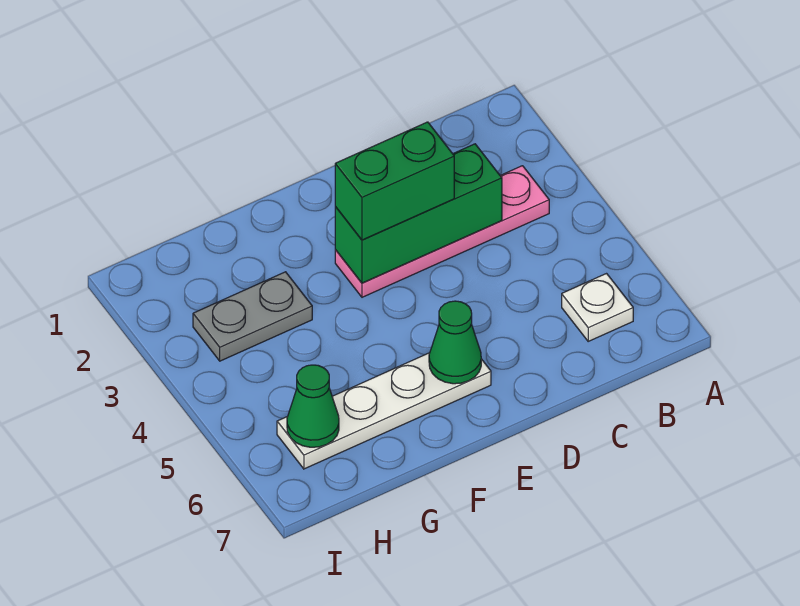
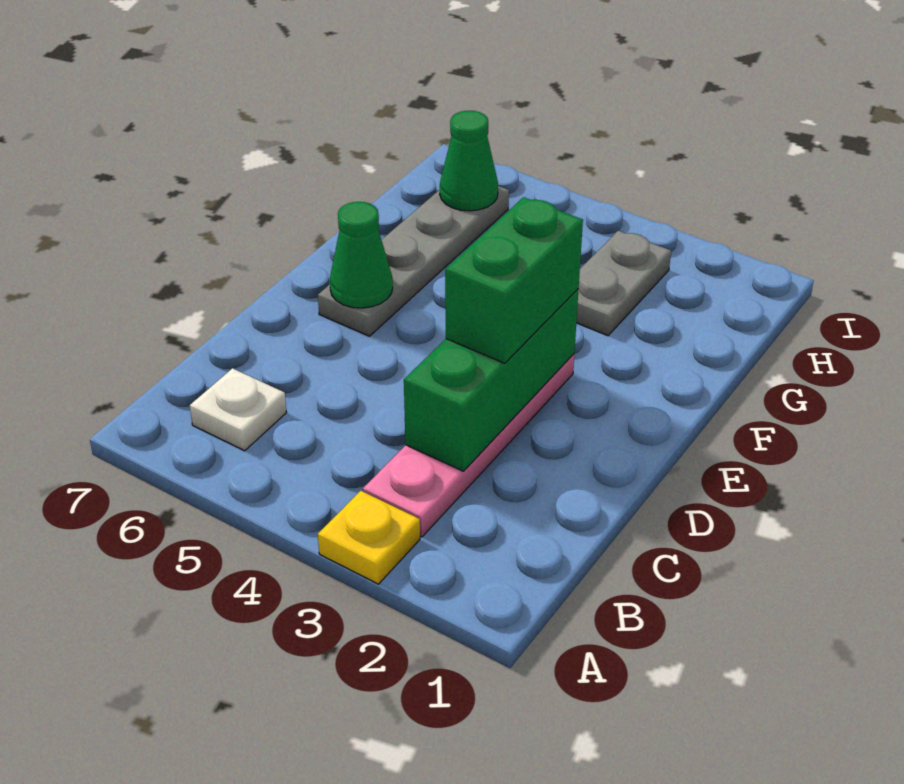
none -> yellow plate A3 level 1
white plate E6:H6 level 1 -> grey plate E6:H6 level 1

